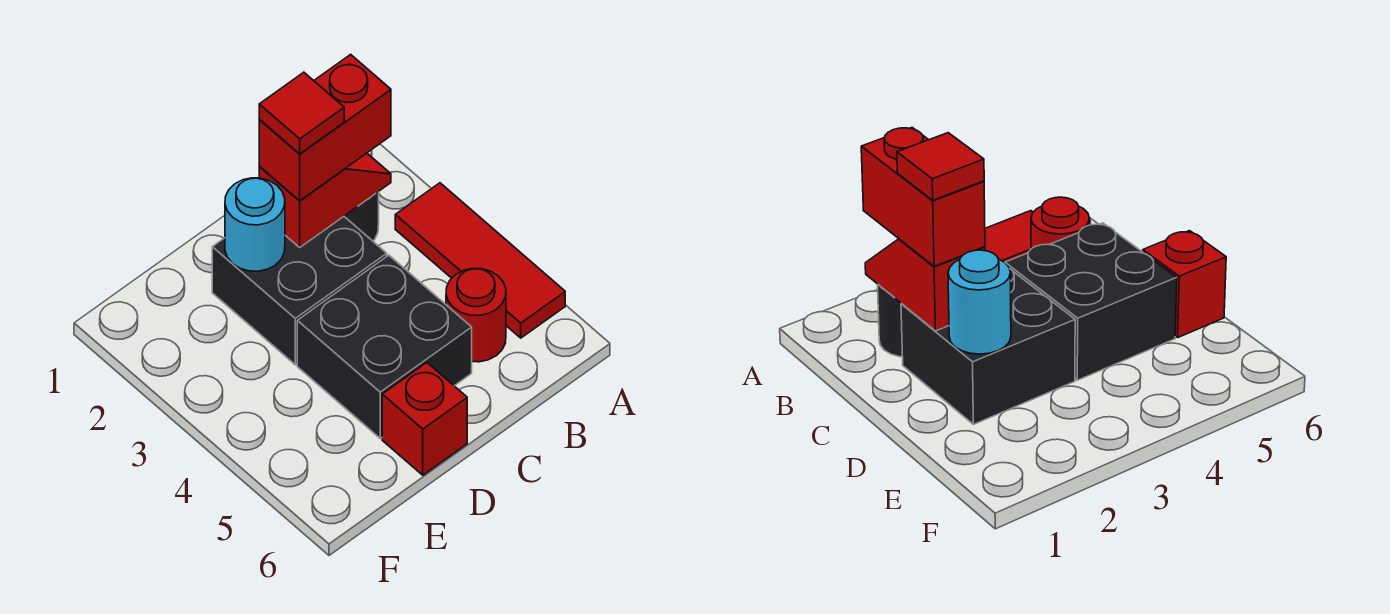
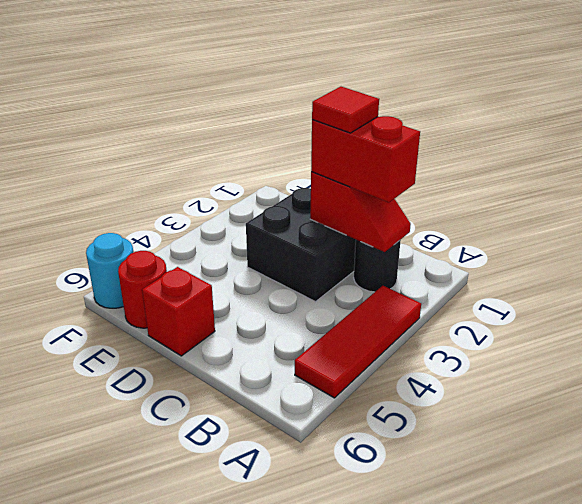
red round brick B5 level 1 -> red round brick E6 level 1
black brick C4:D5 level 1 -> none
cyan round brick D2 level 2 -> cyan round brick F6 level 1

